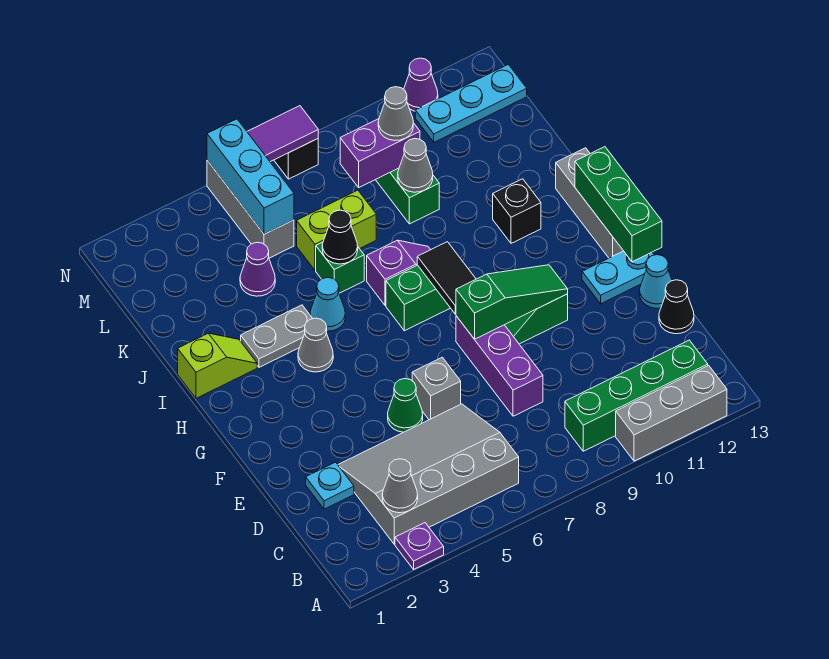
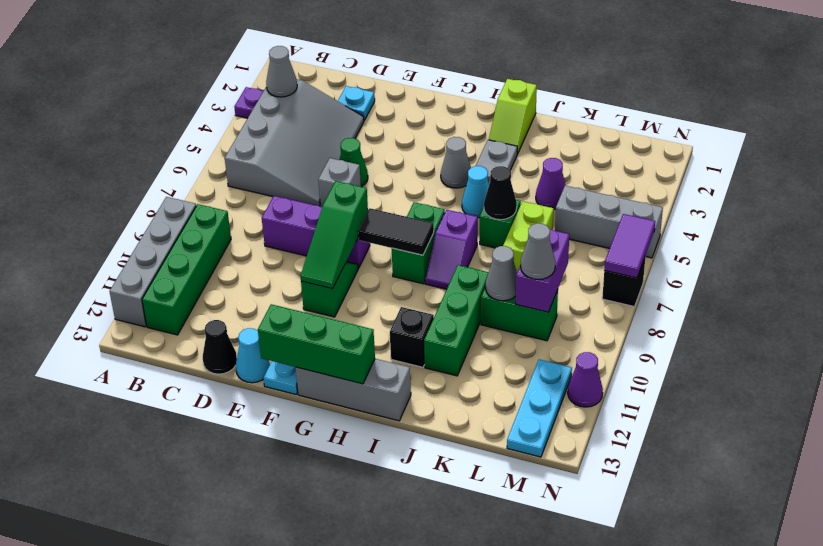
grey brick A10:A12 level 1 -> grey brick A9:A12 level 1
none -> green brick J9:J11 level 1
cyan brick L5:N5 level 2 -> none

